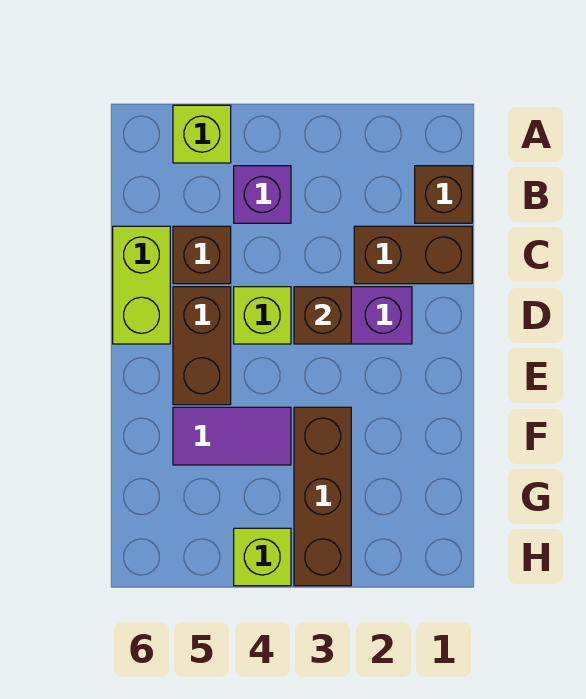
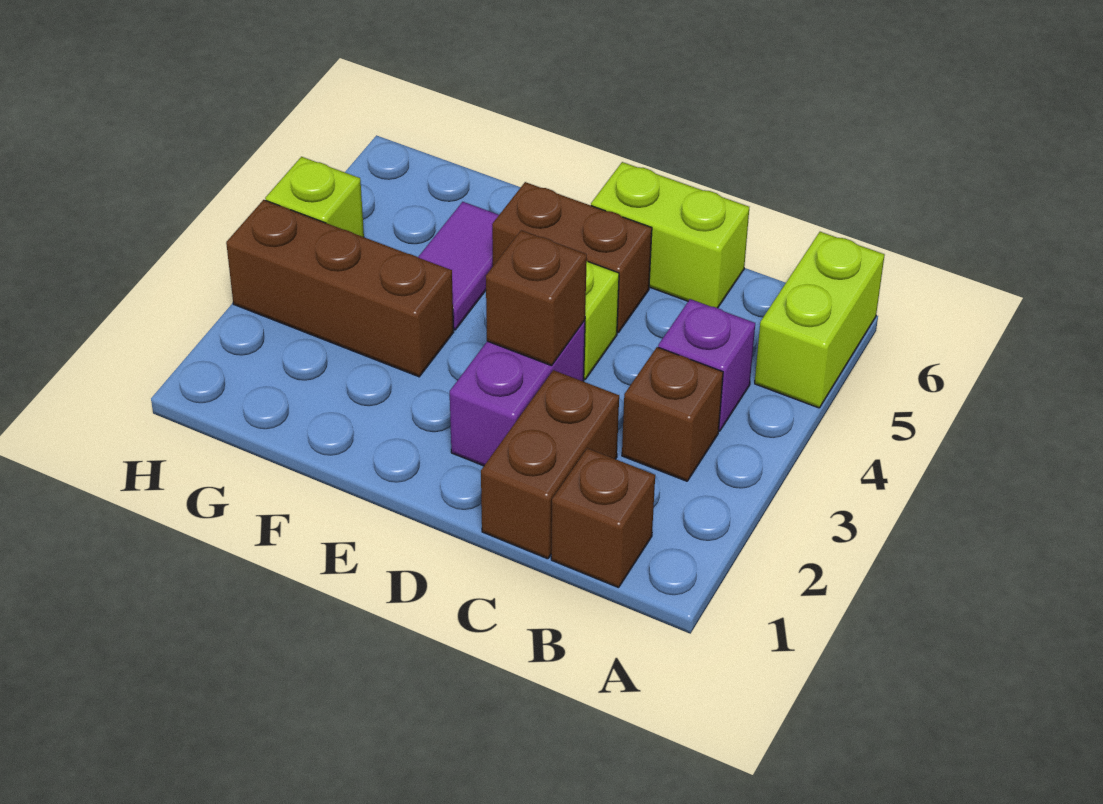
lime brick A5 level 1 -> lime brick A5:A6 level 1
brown brick C5 level 1 -> brown brick B3 level 1

